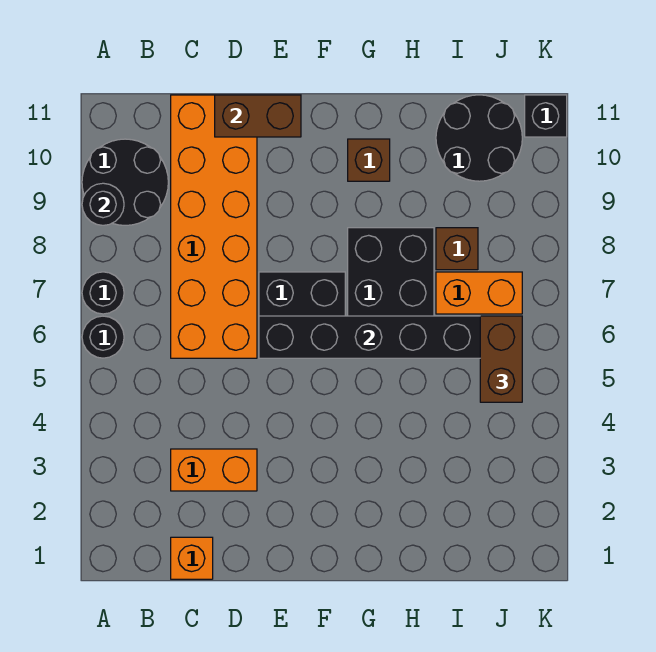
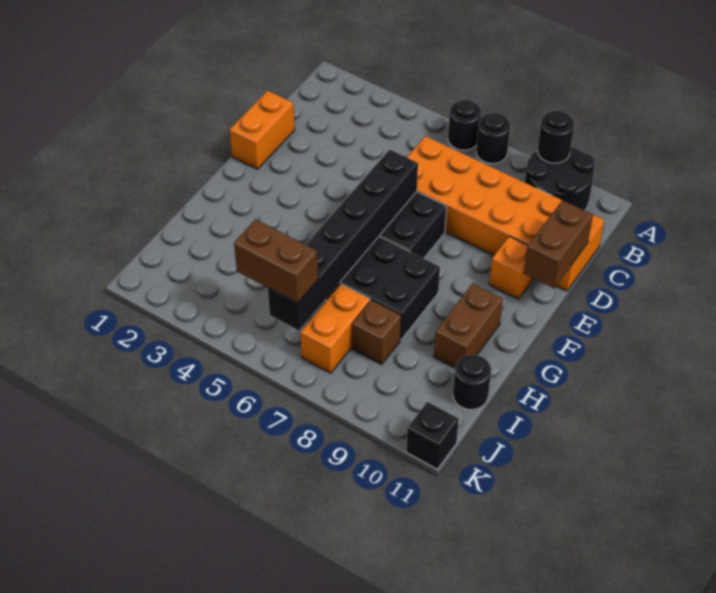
orange brick C1 level 1 -> orange brick E10 level 1
orange brick C3:D3 level 1 -> orange brick D1:E1 level 1
brown brick G10 level 1 -> brown brick G10:H10 level 1
black round brick I10:J11 level 1 -> black round brick I11 level 1

